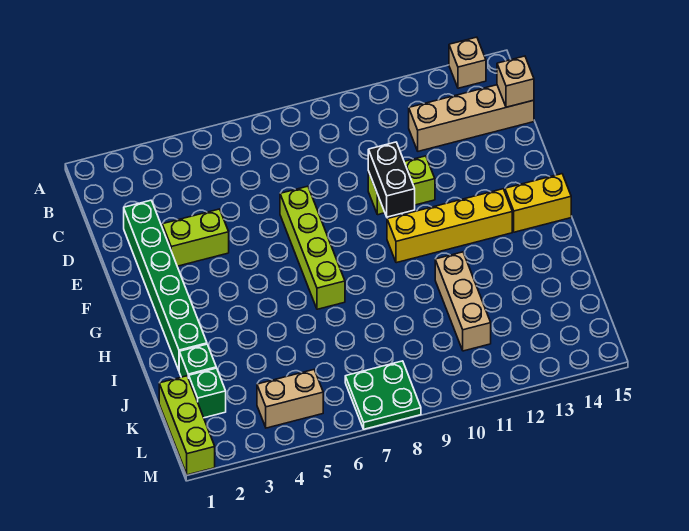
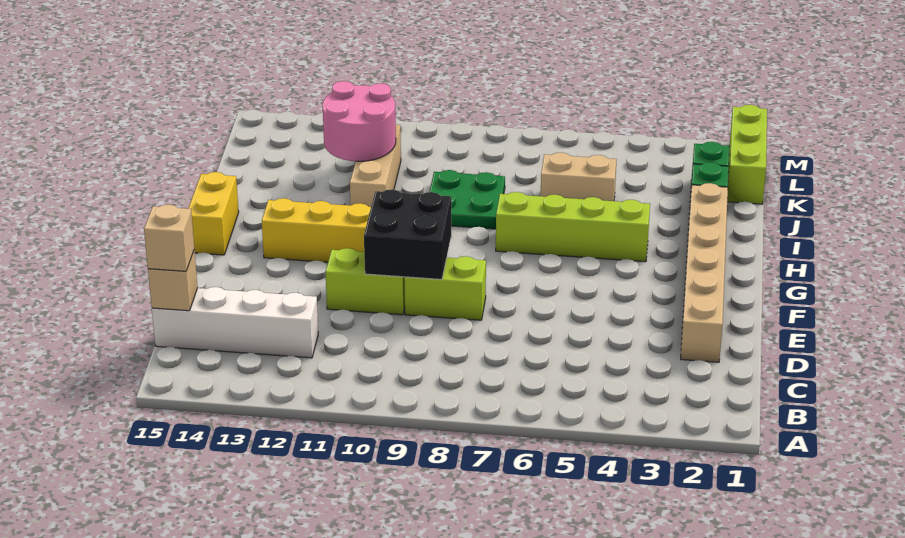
tan brick A14 level 1 -> tan brick C15 level 3
tan brick C12:C15 level 1 -> white brick C12:C15 level 1
green brick D2:I2 level 1 -> tan brick D2:I2 level 1
lime brick E3:E4 level 1 -> lime brick E8:E9 level 1
lime brick E7:H7 level 1 -> lime brick H4:H7 level 1
black brick E10:F10 level 2 -> black brick E9:F10 level 2
yellow brick G14:G15 level 1 -> yellow brick G15:H15 level 1
none -> pink round brick J11:K12 level 2
tan brick L4:L5 level 1 -> tan brick J5:J6 level 1
green plate L7:M8 level 1 -> green plate I8:J9 level 1

